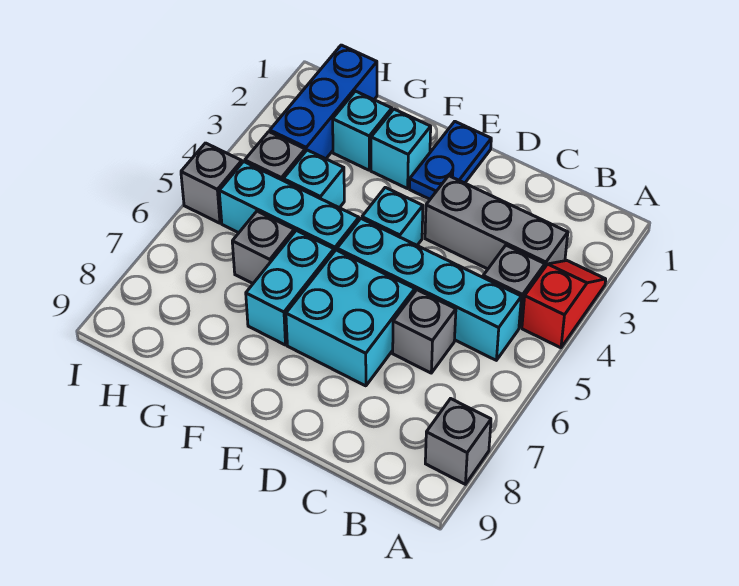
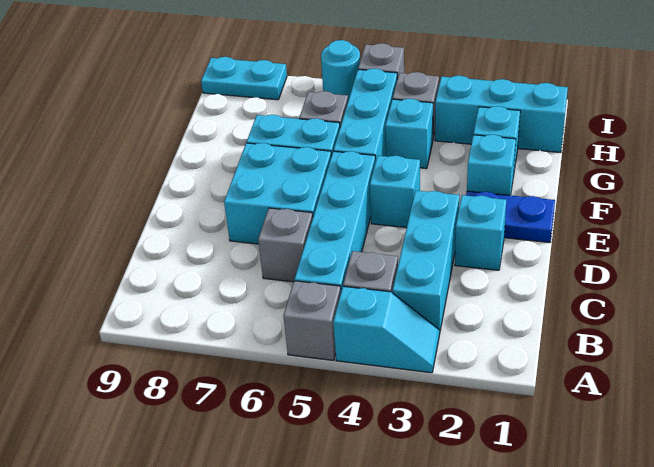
red slope A3:A4 level 1 top 4 -> cyan slope A3:A4 level 1 top 4
grey brick A8 level 1 -> grey brick A5 level 1
grey brick B3:D3 level 1 -> cyan brick B3:D3 level 1
none -> cyan brick D2 level 1
blue brick H1:H3 level 1 -> cyan brick H1:H3 level 1
none -> cyan round brick I6 level 1
none -> cyan plate I8:I9 level 1

